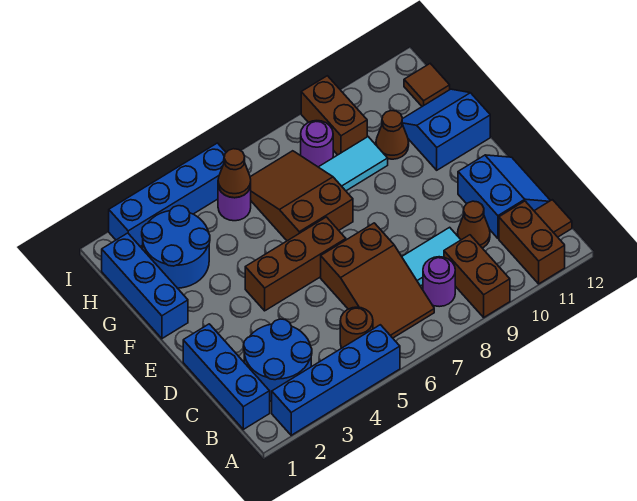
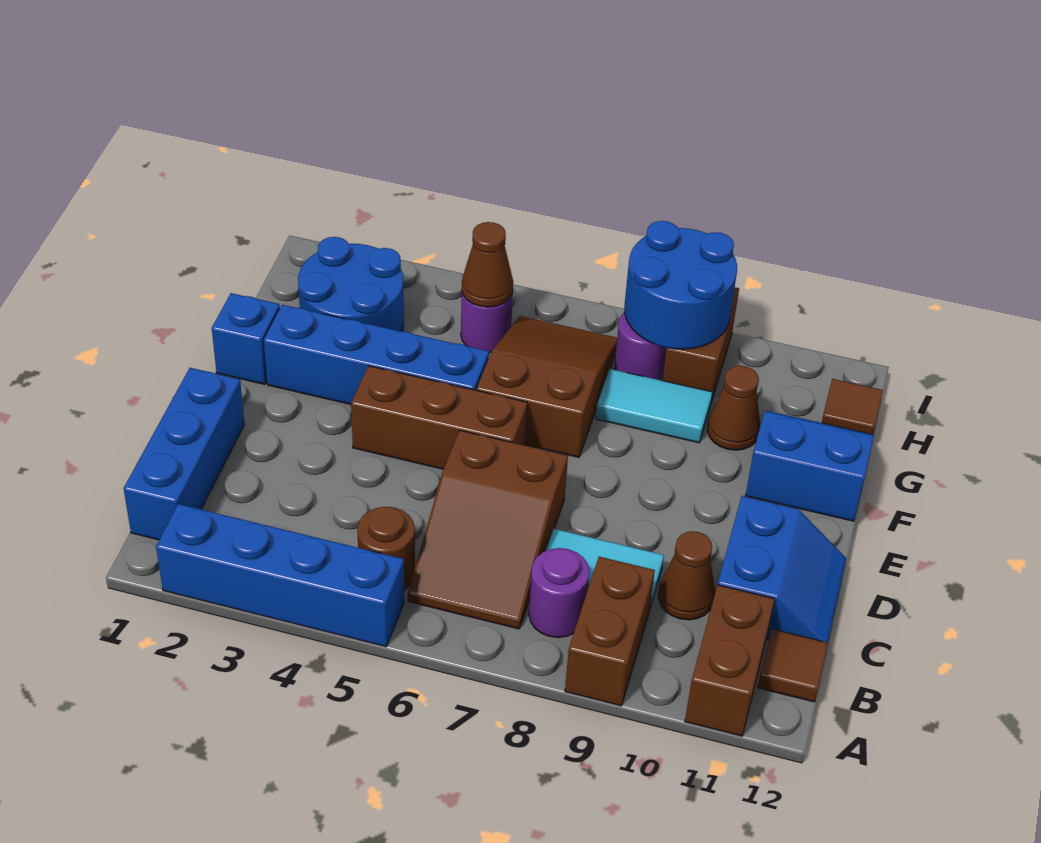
blue round brick B2:C3 level 1 -> blue round brick H8:I9 level 2
blue brick F1:H1 level 1 -> blue brick F1 level 1
blue brick I2:I5 level 1 -> blue brick F2:F5 level 1

